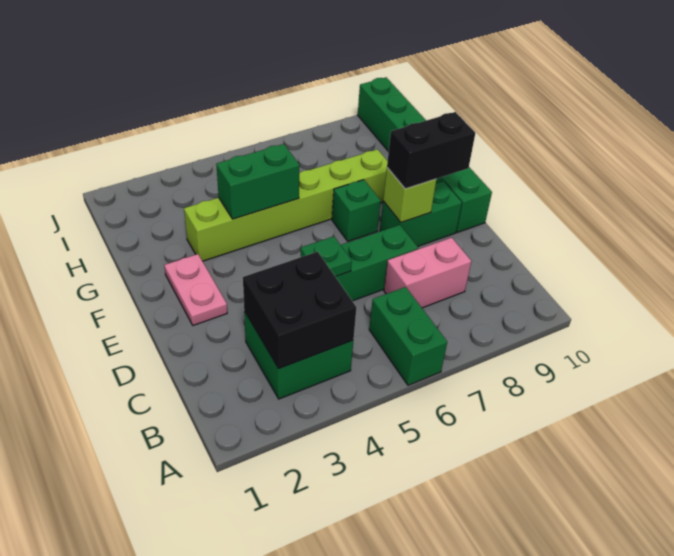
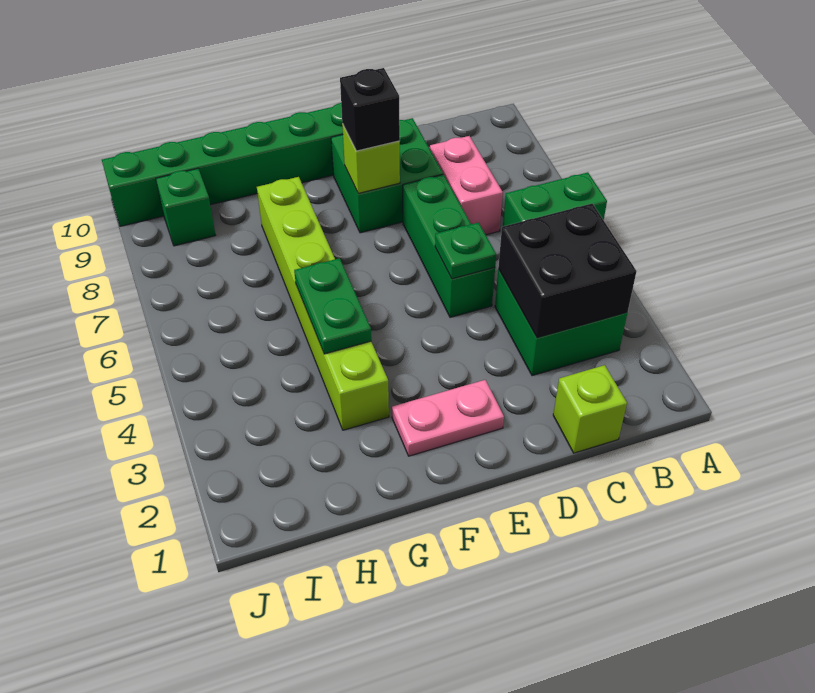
none -> lime brick C1 level 1
green brick E8:E9 level 1 -> green brick D8:E9 level 1
black brick E8:E9 level 3 -> black brick E8 level 3
green brick F7 level 1 -> green brick I9 level 1
green brick G4:G5 level 2 -> green plate G4:G5 level 2

